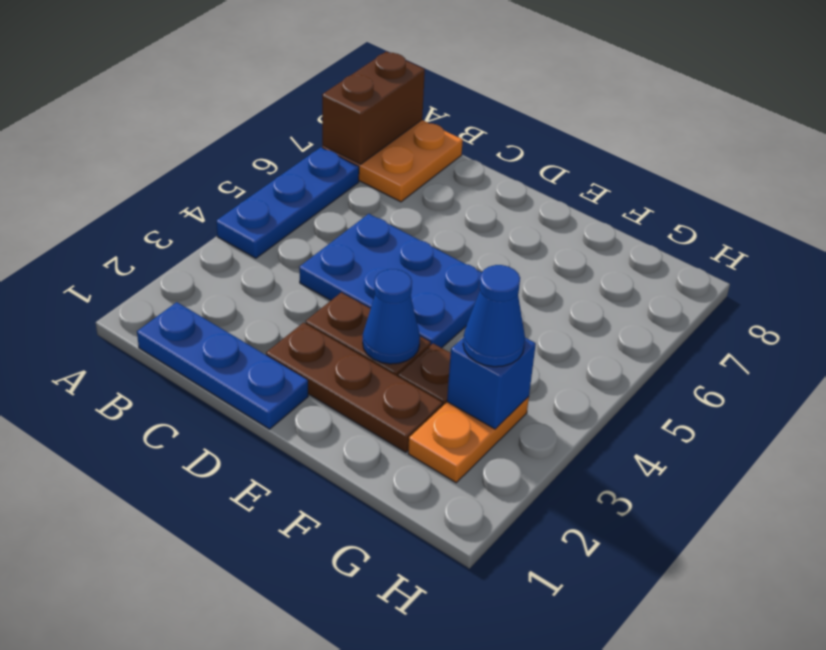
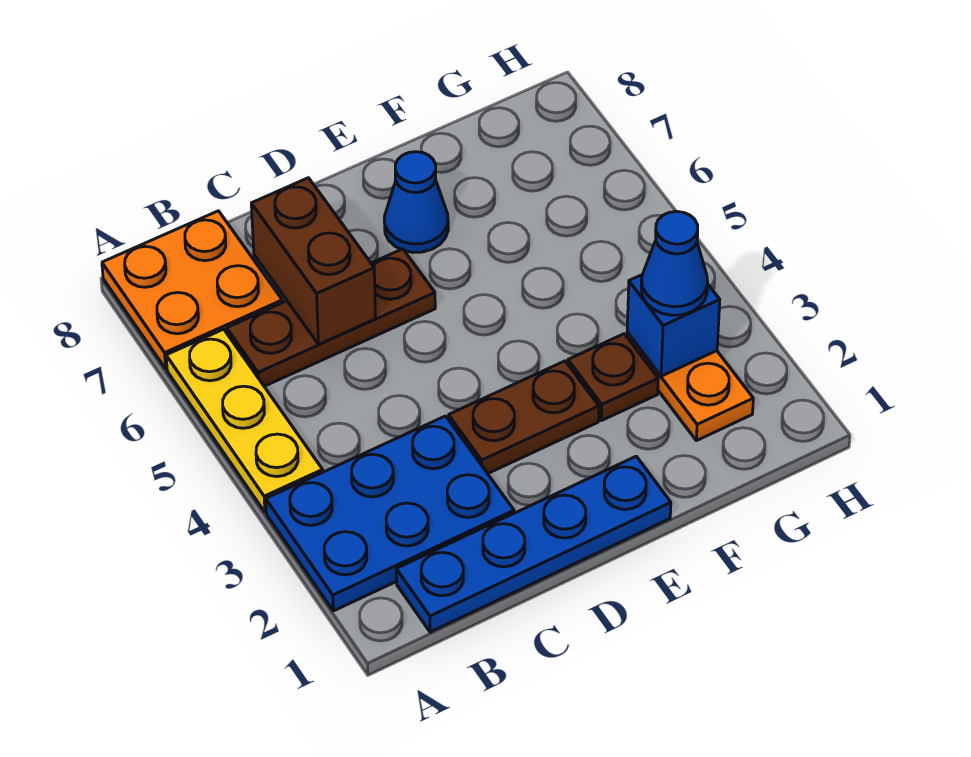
blue plate A4:A6 level 1 -> yellow plate A4:A6 level 1
brown brick A7:A8 level 2 -> brown brick C6:C7 level 2
blue plate B1:D1 level 1 -> blue plate B1:E1 level 1
blue plate C4:E5 level 1 -> blue plate A2:C3 level 1
brown plate D2:F2 level 1 -> brown plate B6:D6 level 1
blue cone E3 level 2 -> blue cone E7 level 1

